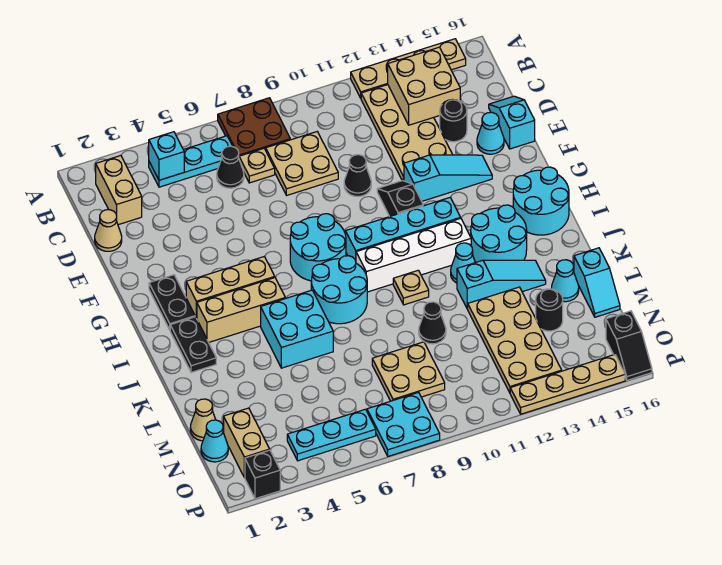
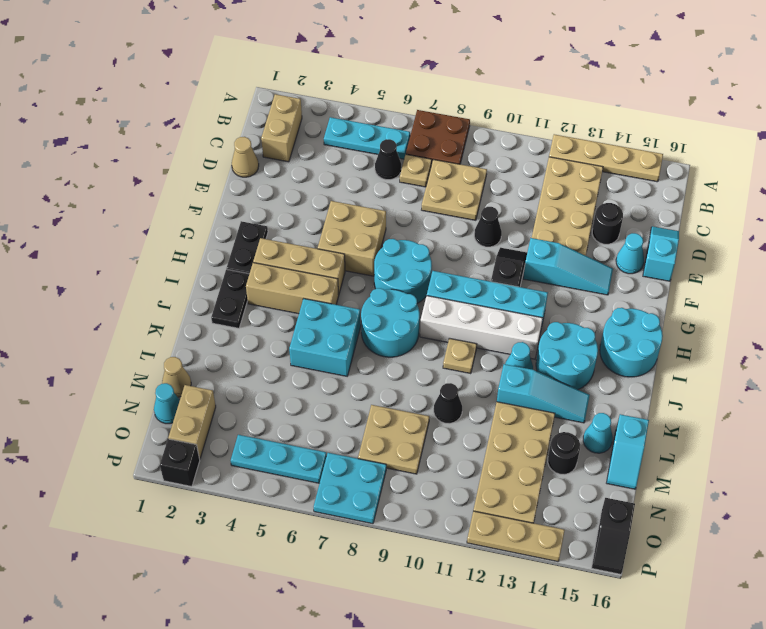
cyan brick B4 level 2 -> none
tan brick B13:C14 level 2 -> tan brick F5:G6 level 1
tan plate P12:P15 level 1 -> tan plate P12:P14 level 1

